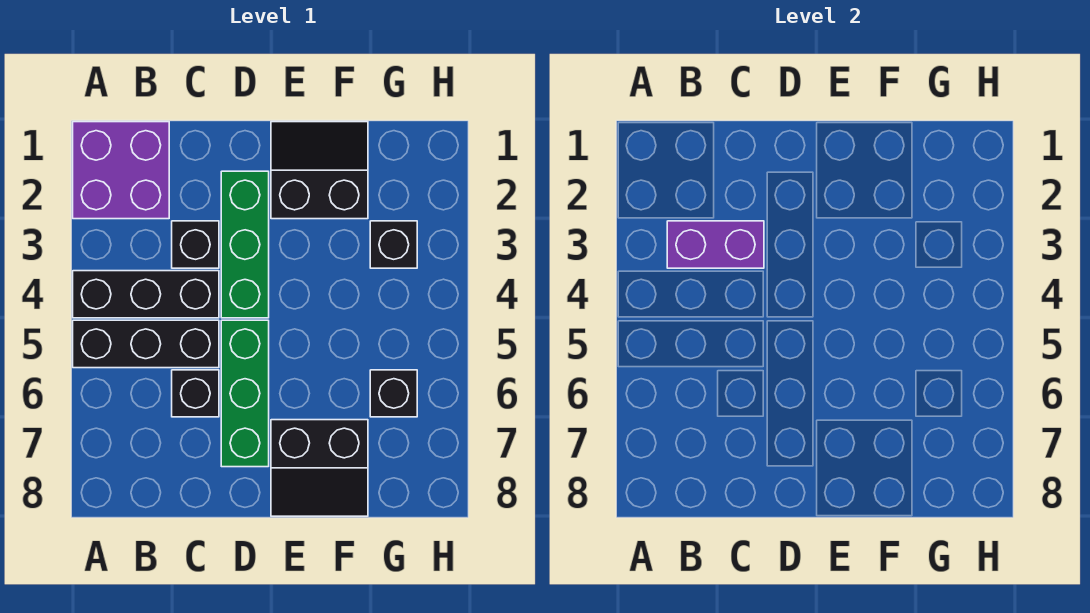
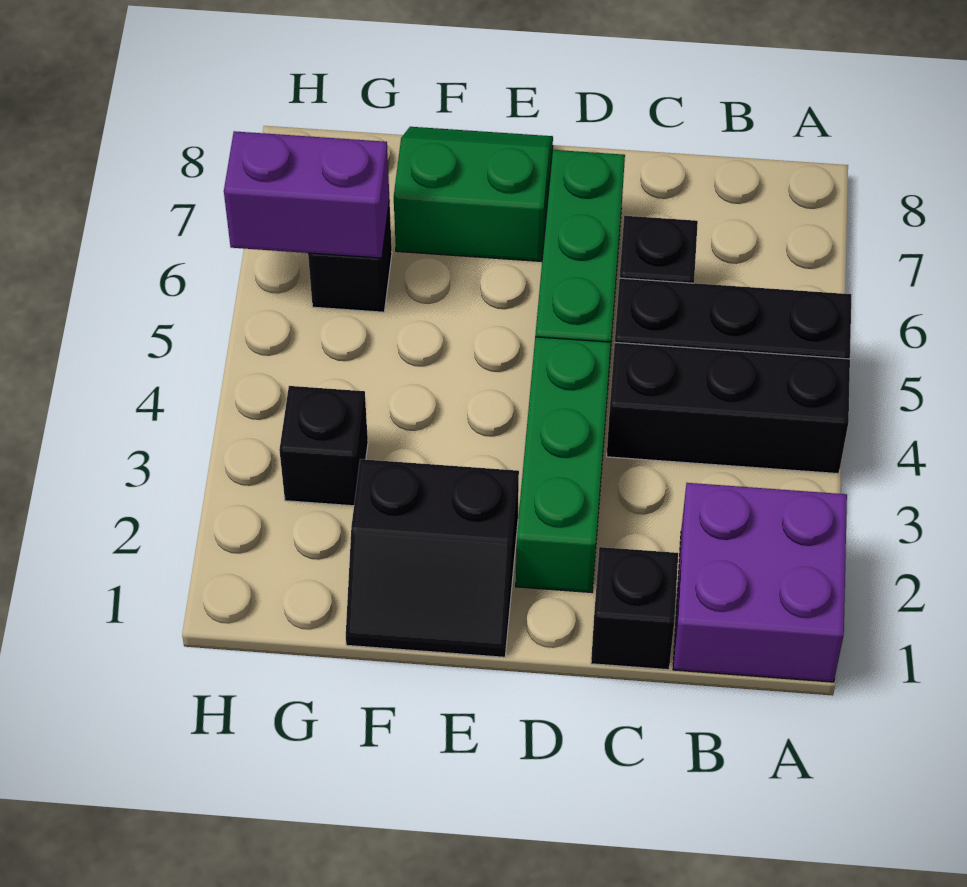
purple brick B3:C3 level 2 -> purple brick G6:H6 level 2
black brick C3 level 1 -> black brick C1 level 1
black slope E7:F8 level 1 top 7 -> green slope E7:F8 level 1 top 7

